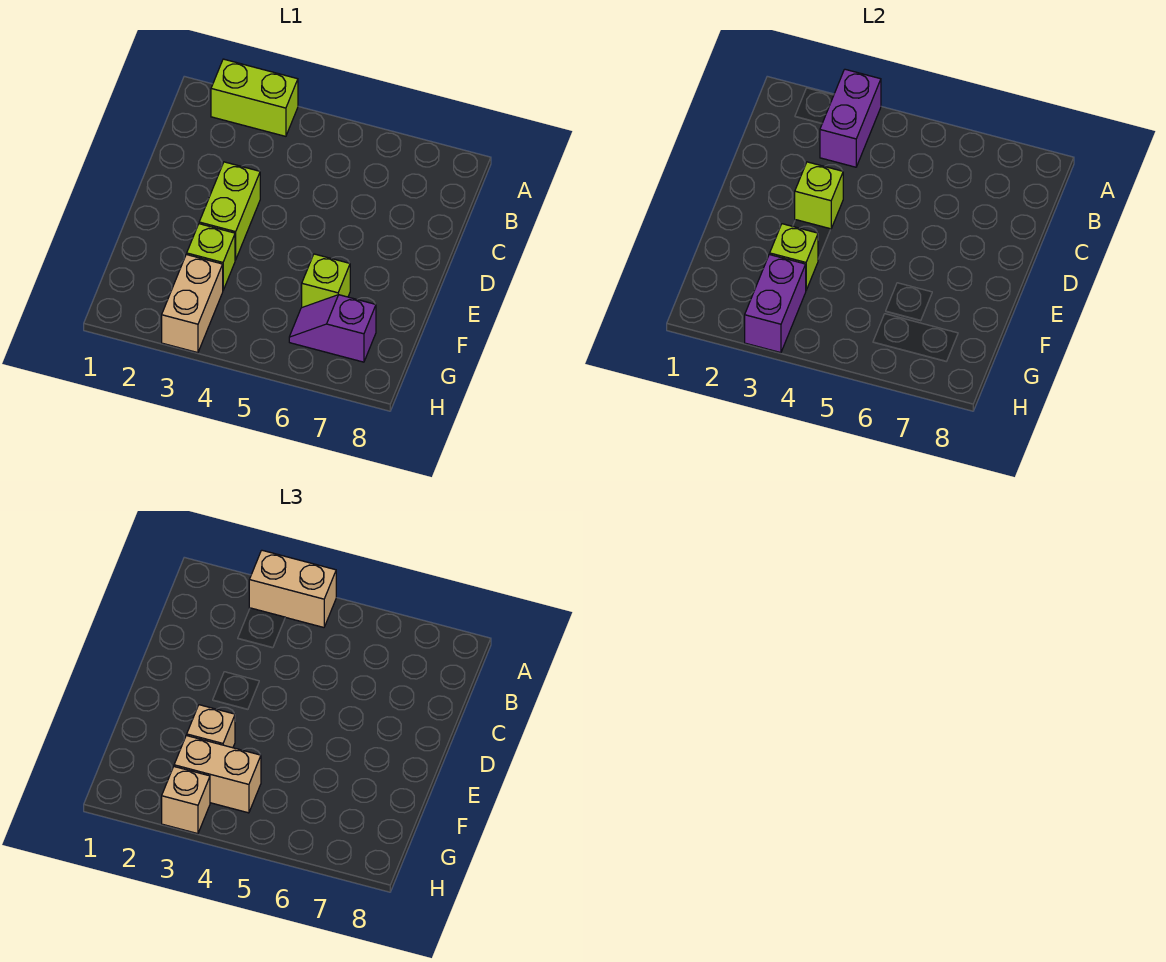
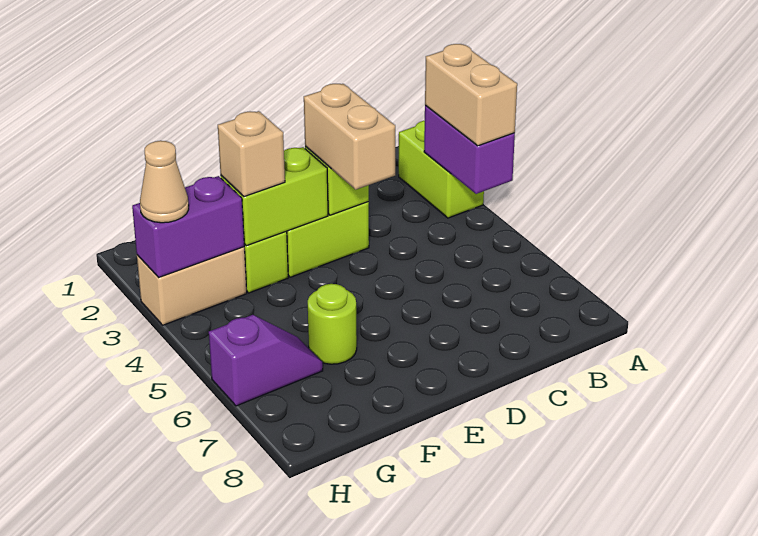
purple brick A3:B3 level 2 -> purple brick A3:A4 level 2
lime brick F3 level 2 -> lime brick E3:F3 level 2
lime brick F6 level 1 -> lime round brick F6 level 1
tan brick G3:G4 level 3 -> tan brick D3:D4 level 3
purple slope G6:G7 level 1 top 7 -> purple slope G6:H6 level 1 top H
tan brick H3 level 3 -> tan cone H3 level 3

